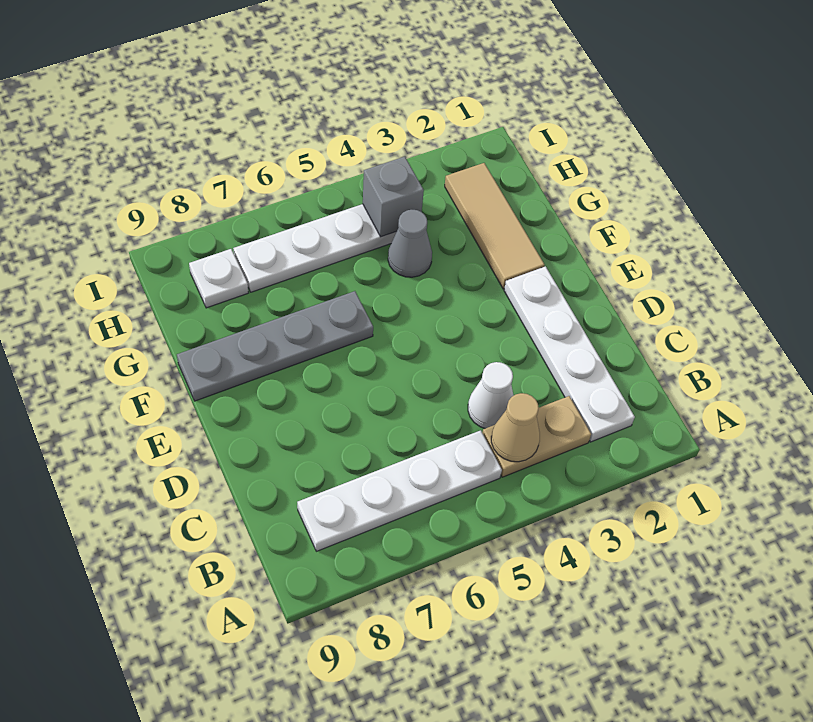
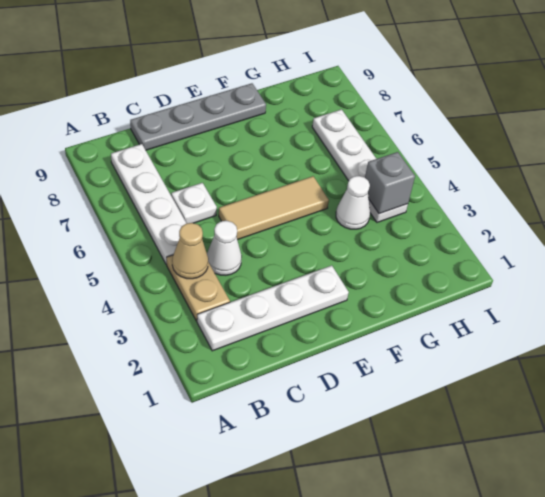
tan tile F2:H2 level 1 -> tan tile D5:F5 level 1
grey plate F6:F9 level 1 -> grey plate C9:F9 level 1
grey cone G4 level 1 -> white cone G4 level 1
white plate H8 level 1 -> white plate C6 level 1

